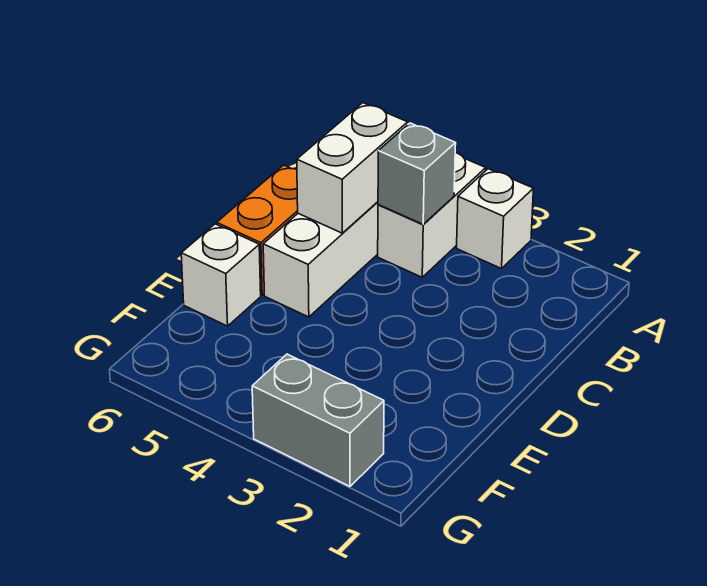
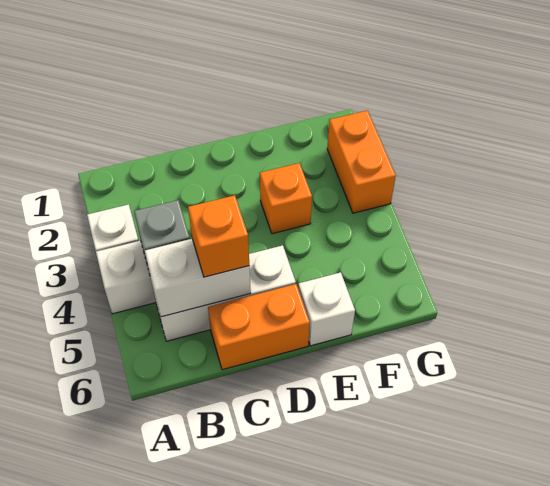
none -> orange brick C5 level 3
none -> orange brick E3 level 1
grey brick G2:G3 level 1 -> orange brick G2:G3 level 1

